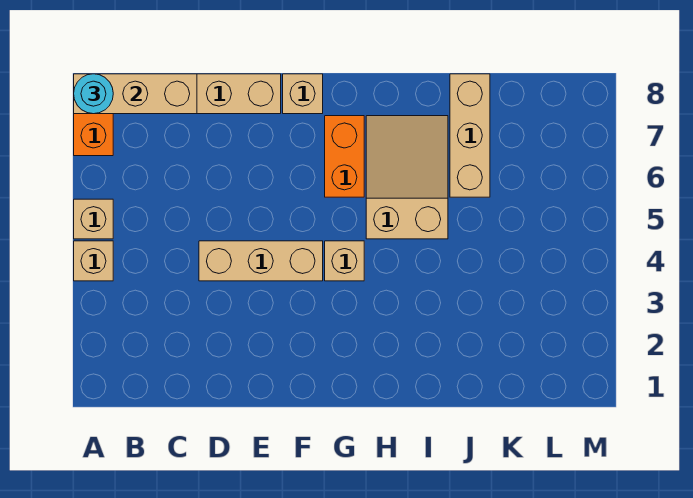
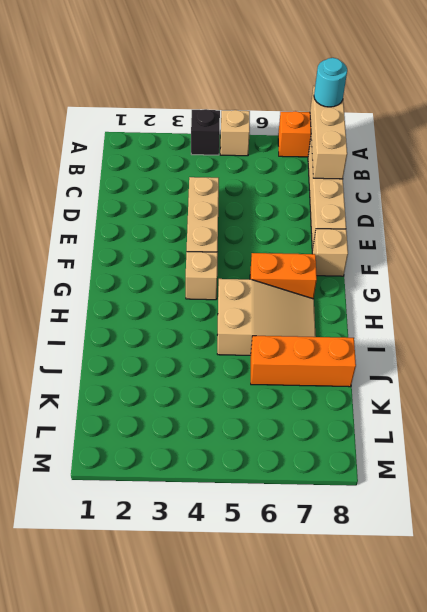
tan brick A4 level 1 -> black brick A4 level 1
tan brick J6:J8 level 1 -> orange brick J6:J8 level 1

